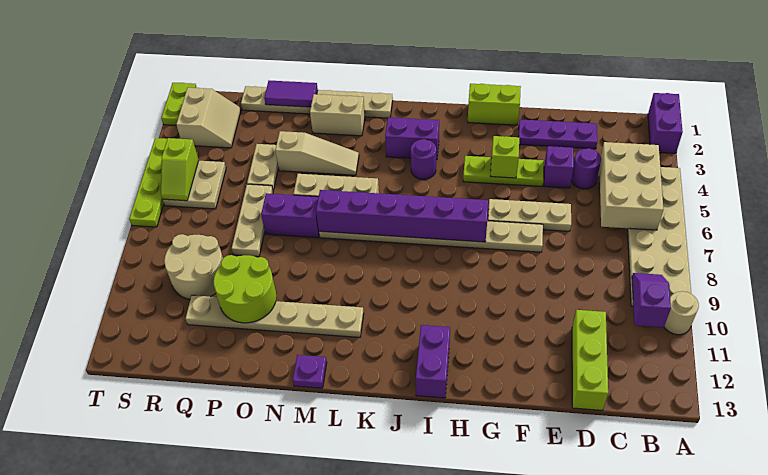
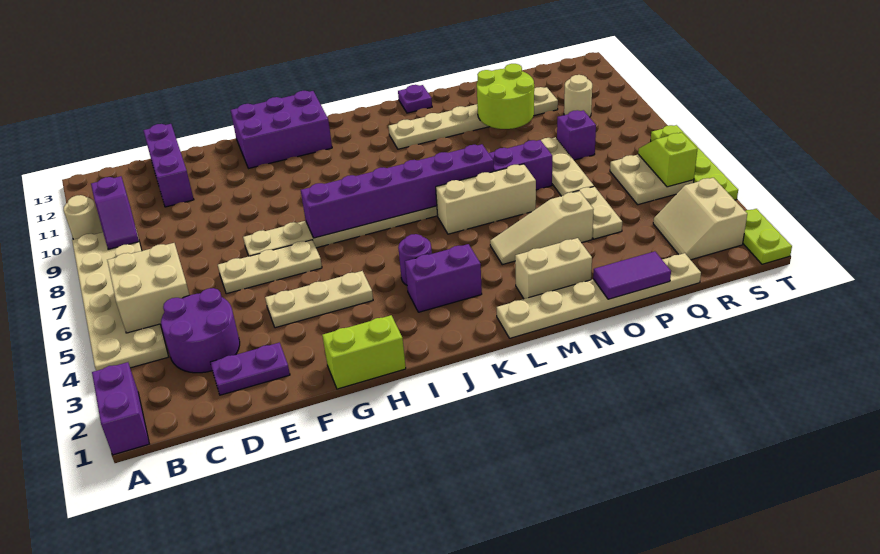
tan brick B4:C6 level 2 -> tan brick B5:C6 level 2
purple plate D2:F2 level 1 -> purple plate D2:E2 level 1
purple round brick D4 level 1 -> purple round brick C3:D4 level 1
lime brick D11:D13 level 1 -> purple brick D11:D13 level 1
purple brick E4 level 1 -> purple brick Q8 level 1
lime plate F4:H4 level 1 -> tan plate F4:H4 level 1
lime brick G4 level 2 -> none
purple brick I12:I13 level 1 -> purple brick G12:I13 level 1
tan round brick Q9:R10 level 1 -> tan round brick R10 level 1

